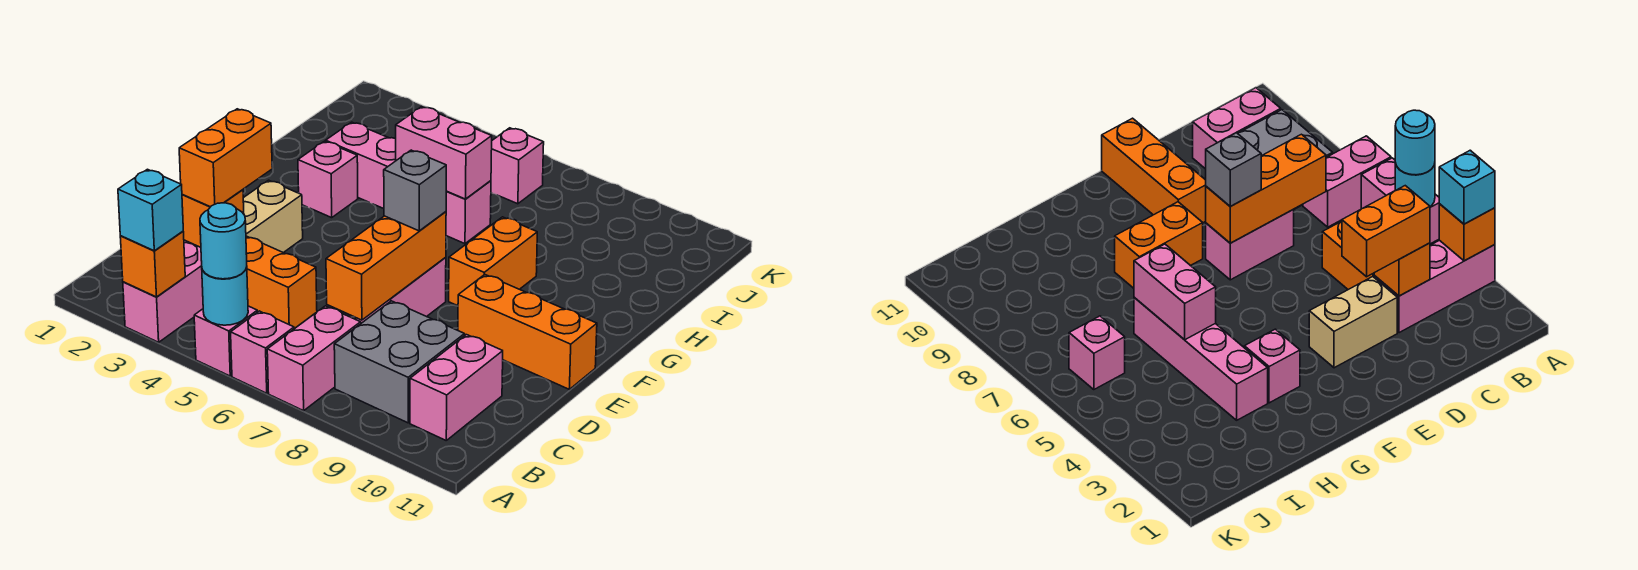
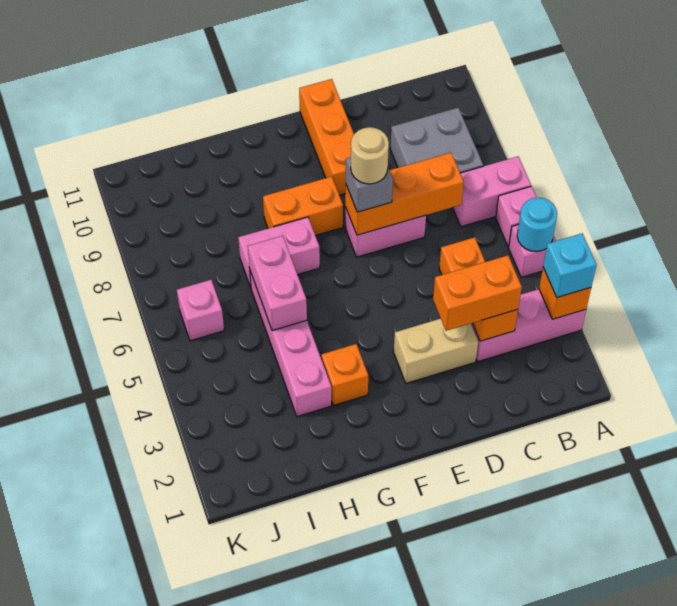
cyan round brick A5 level 3 -> none
pink brick B10:C10 level 1 -> pink brick G7:H7 level 1
none -> tan round brick E7 level 4
pink brick G3 level 1 -> orange brick G3 level 1

